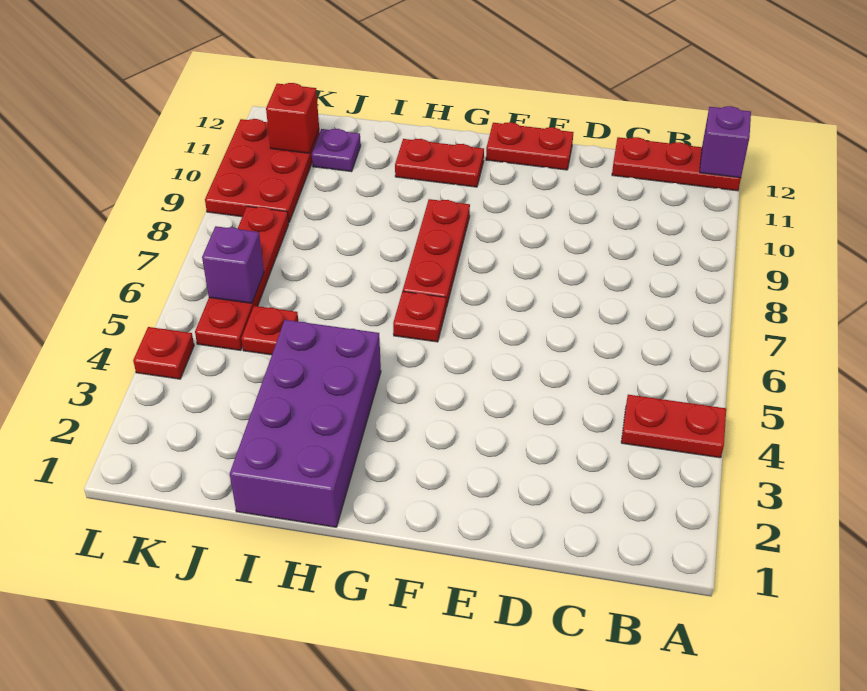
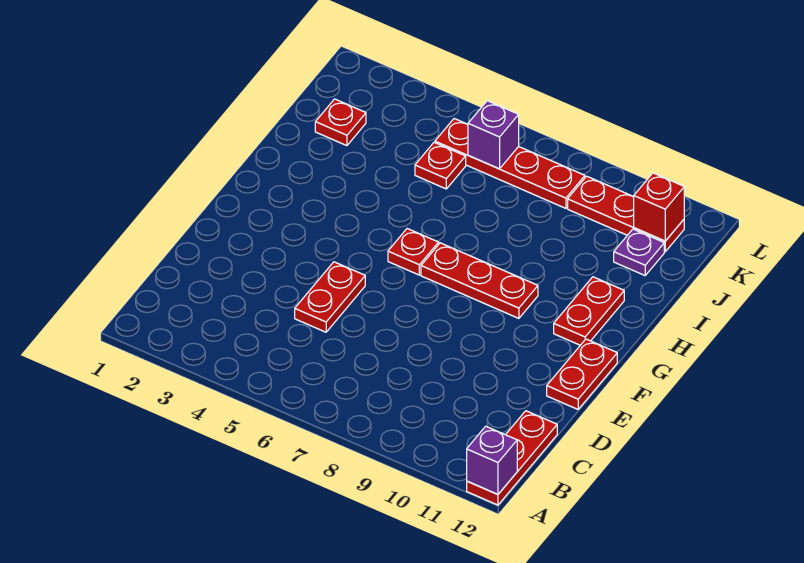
red plate A4:B4 level 1 -> red plate D5:E5 level 1
purple brick H1:I4 level 1 -> none
red plate K9:L11 level 1 -> red plate K9:K11 level 1
red plate L4 level 1 -> red plate J2 level 1

